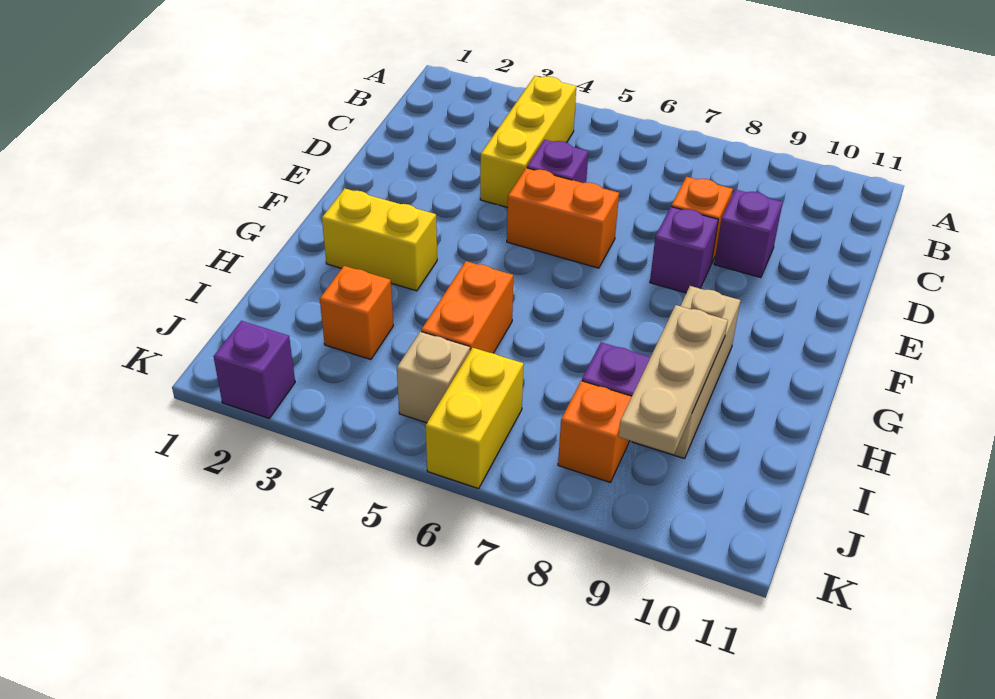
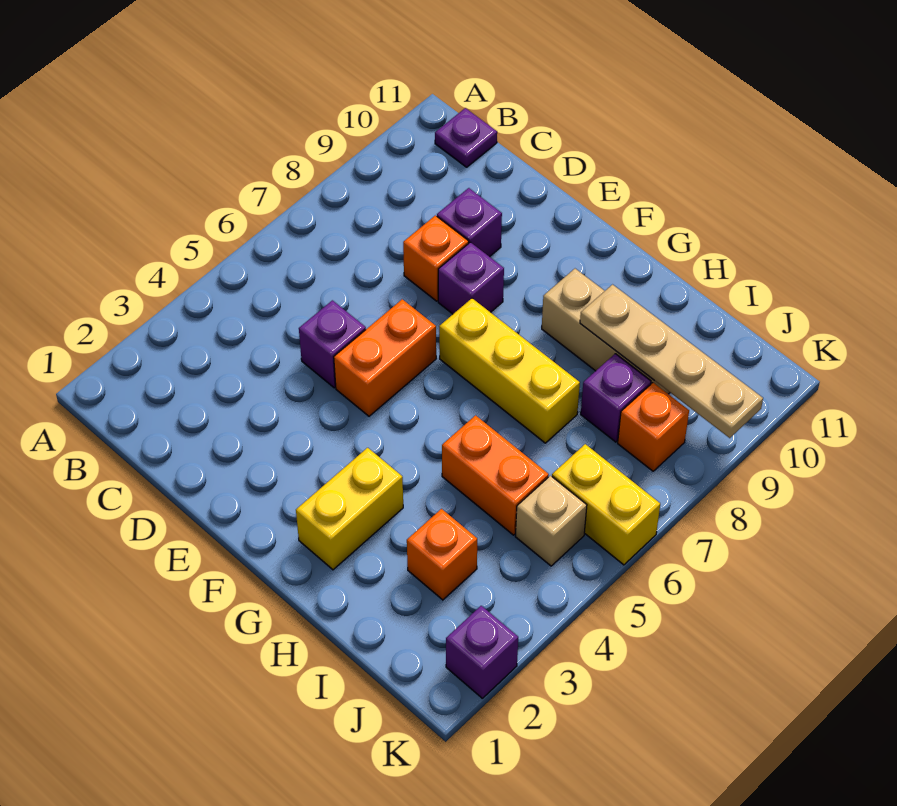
yellow brick B4:D4 level 1 -> yellow brick F7:H7 level 1
none -> purple plate B11 level 1
tan plate H9:J9 level 2 -> tan plate H9:K9 level 2

